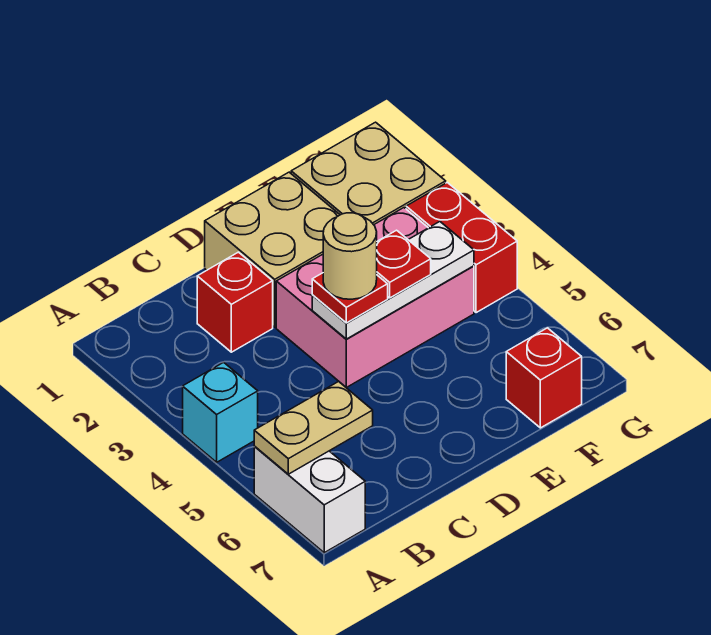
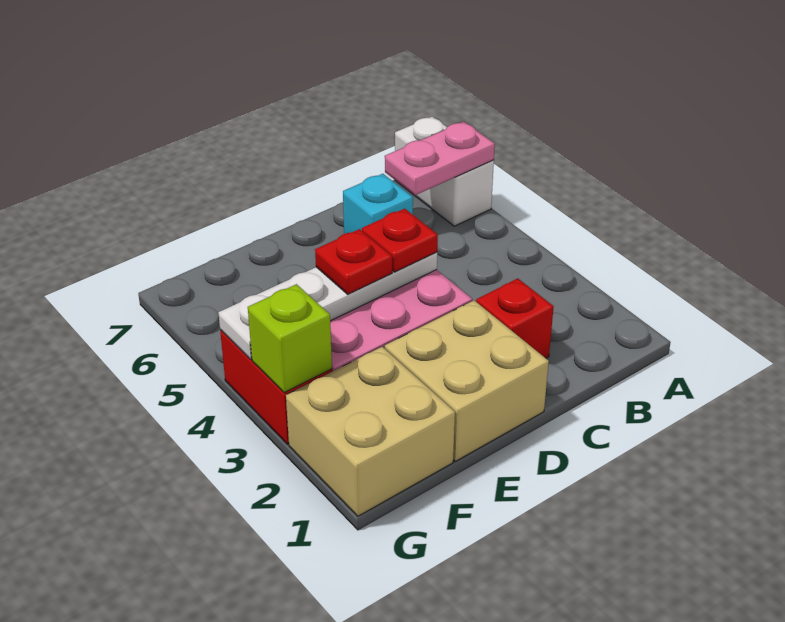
cyan brick A4 level 1 -> cyan brick C6 level 1
tan plate A6:B6 level 2 -> pink plate A6:B6 level 2
white plate D4:F4 level 2 -> white plate D4:G4 level 2
tan round brick D4 level 4 -> none
red brick F7 level 1 -> none
none -> lime brick G3 level 2

